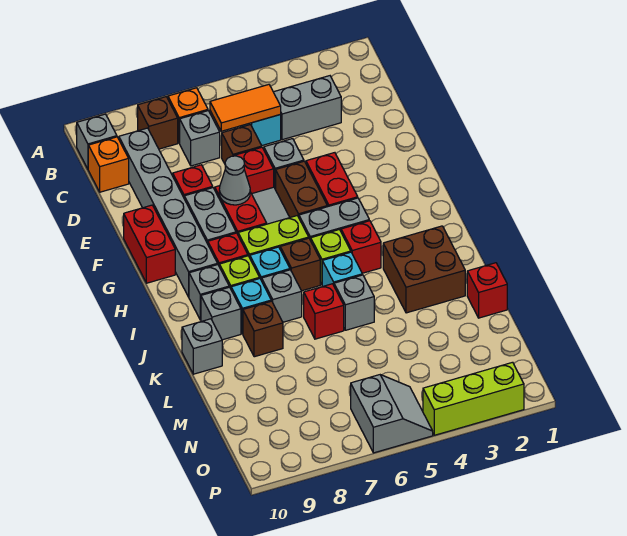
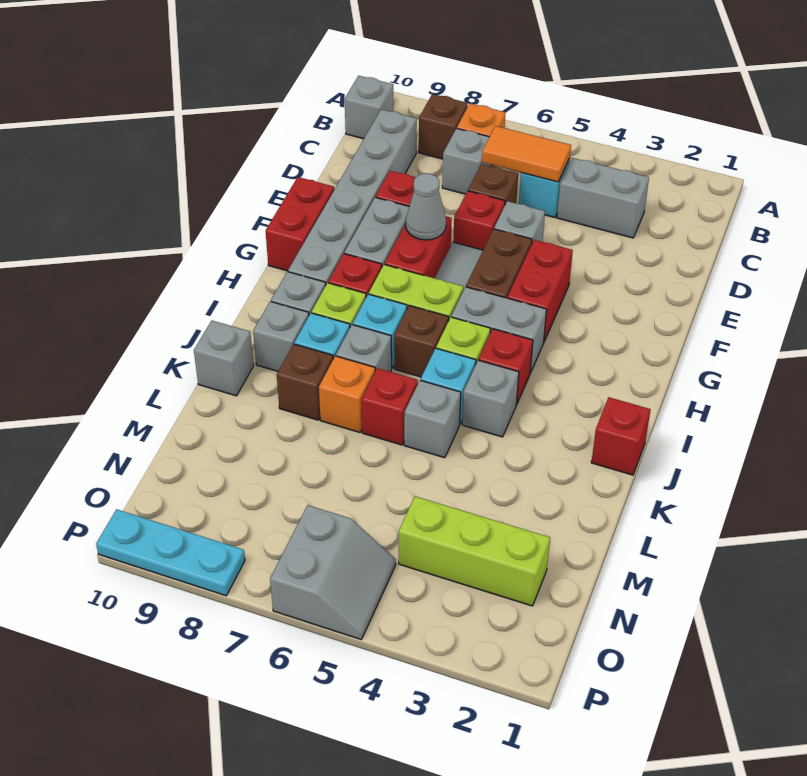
orange brick C10 level 1 -> orange brick K7 level 1
brown brick J2:K3 level 1 -> none
none -> grey brick J4 level 1
red brick L1 level 1 -> red brick J1 level 1
lime brick P2:P4 level 1 -> lime brick N2:N4 level 1
none -> cyan plate P8:P10 level 1

